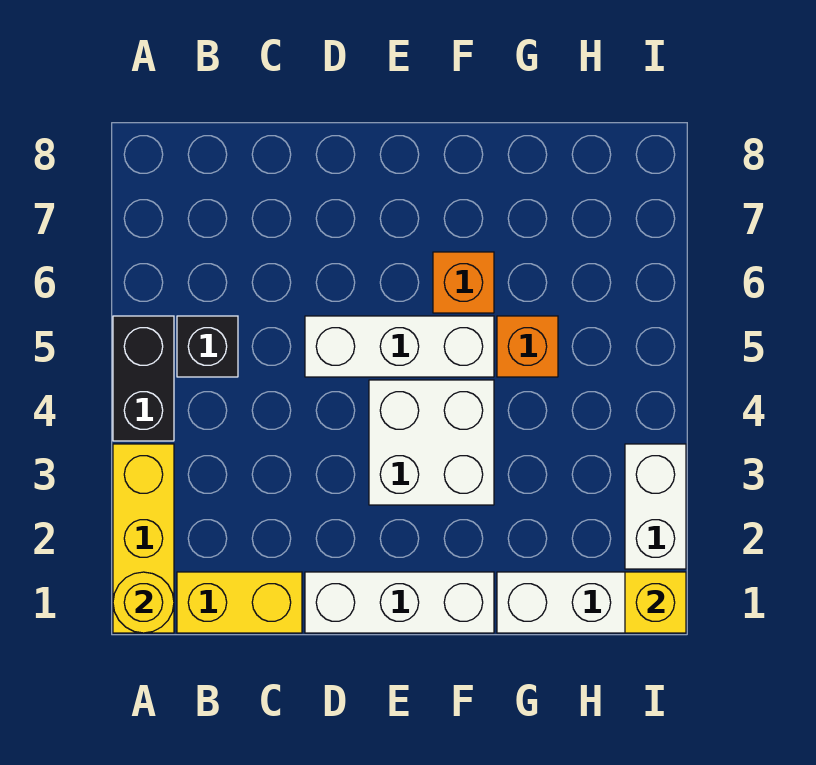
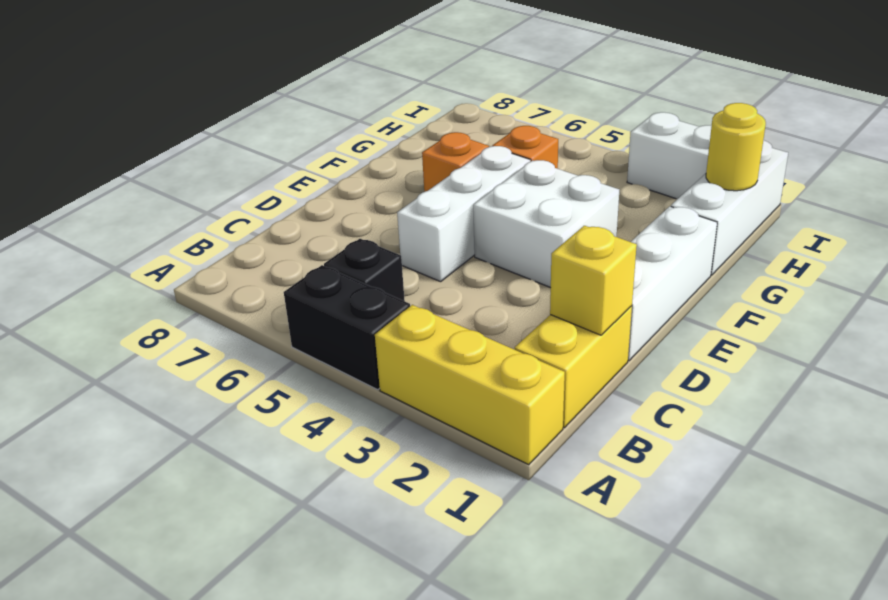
yellow round brick A1 level 2 -> yellow round brick H1 level 2
yellow brick I1 level 2 -> yellow brick C1 level 2

